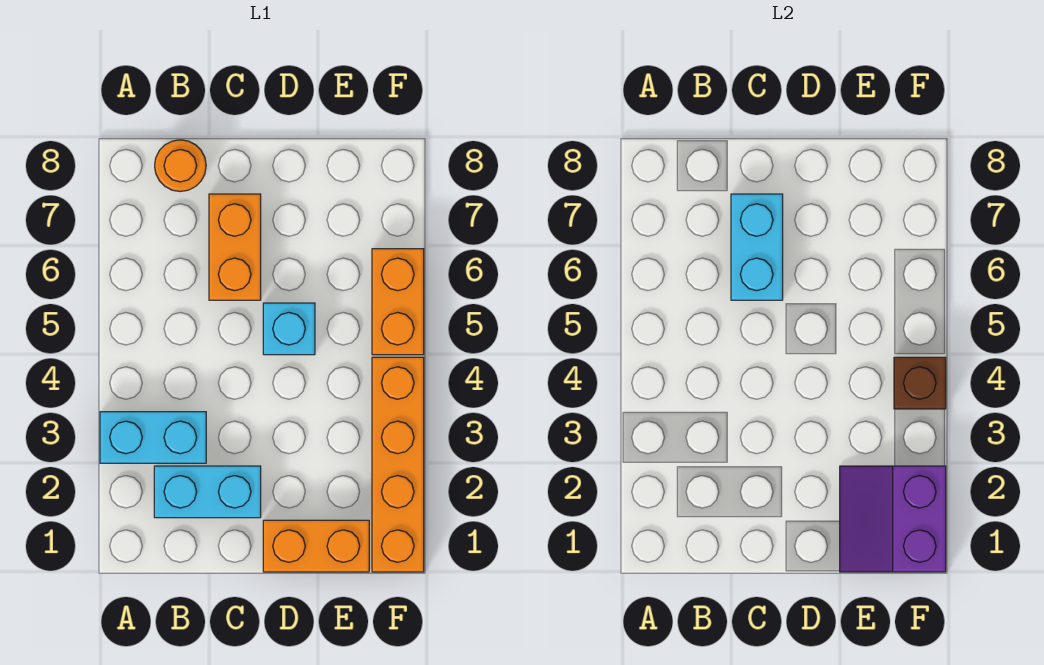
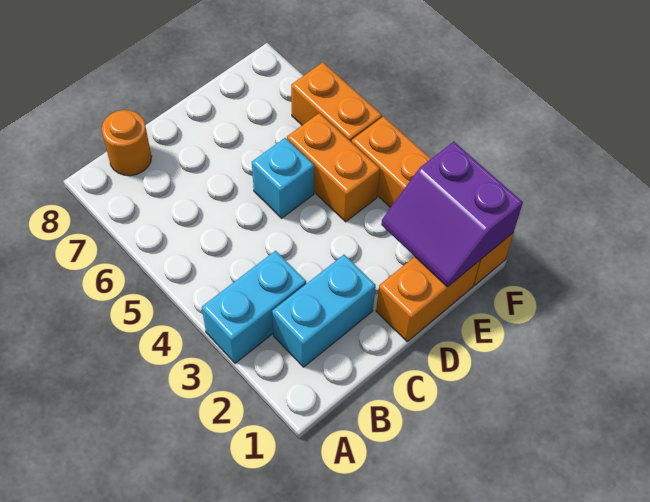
orange brick C6:C7 level 1 -> orange brick E4:E5 level 1
cyan brick C6:C7 level 2 -> none
brown brick F4 level 2 -> none

